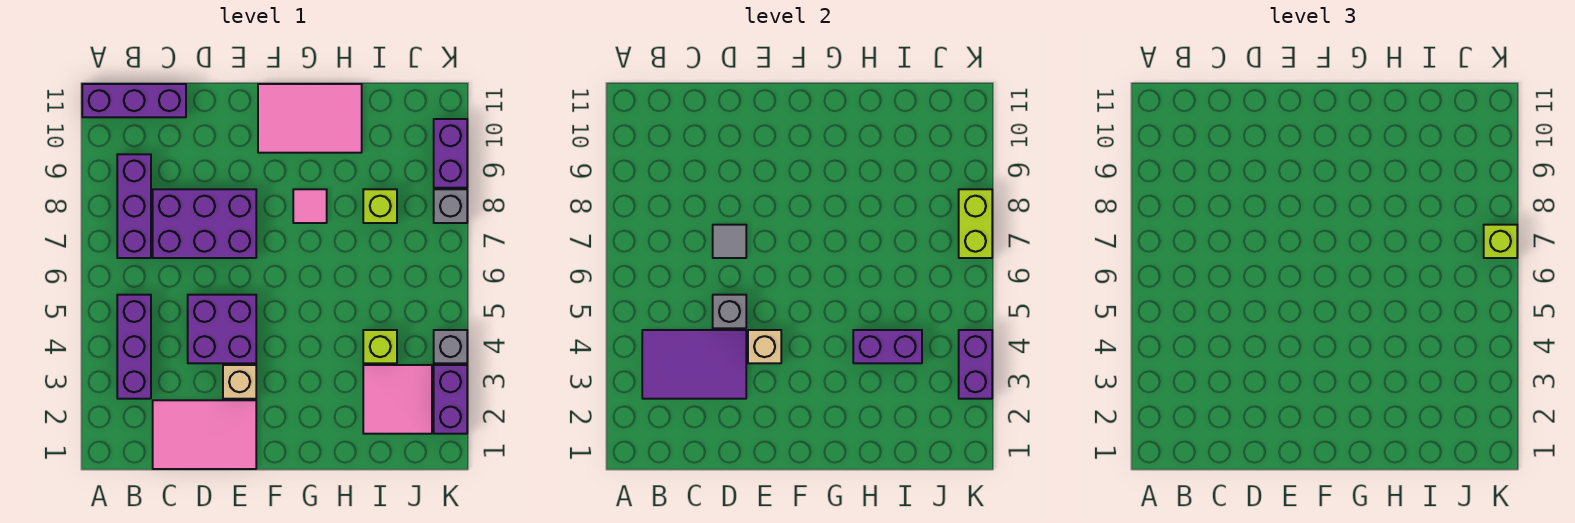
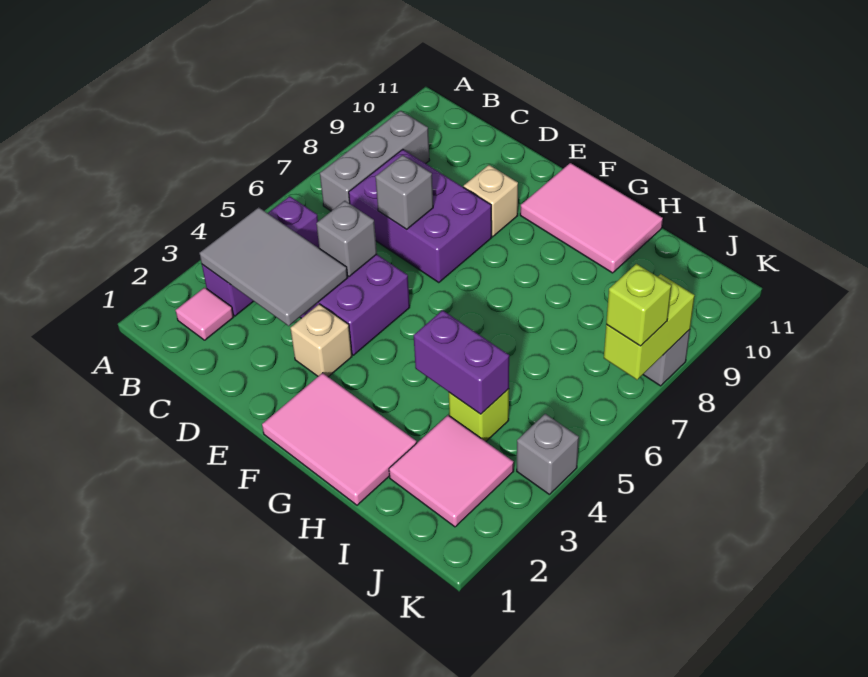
purple brick A11:C11 level 1 -> none
purple tile B3:D4 level 2 -> grey tile B3:D4 level 2
purple brick B7:B9 level 1 -> grey brick B7:B9 level 1
pink tile C1:E2 level 1 -> pink tile F1:H2 level 1
grey tile D7 level 2 -> grey brick D7 level 2
tan brick E4 level 2 -> tan brick E9 level 1
pink tile G8 level 1 -> pink tile B2 level 1
lime brick I8 level 1 -> none
purple brick K2:K3 level 1 -> none
purple brick K3:K4 level 2 -> none
purple brick K9:K10 level 1 -> none

